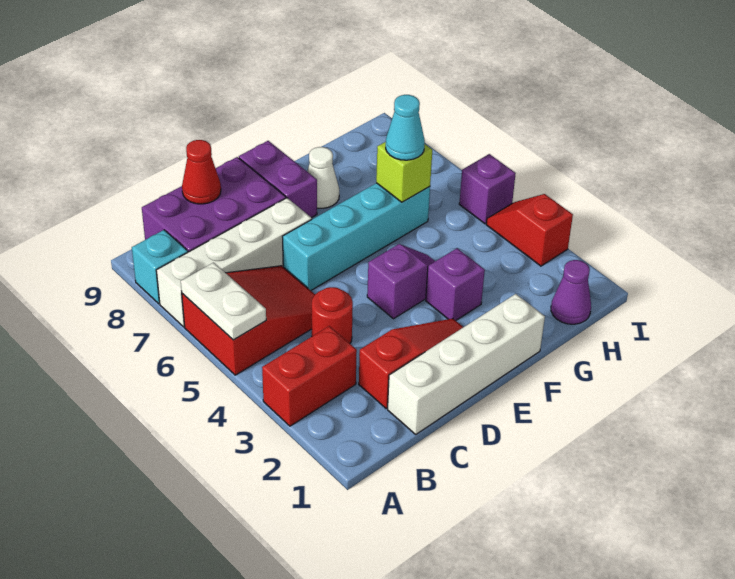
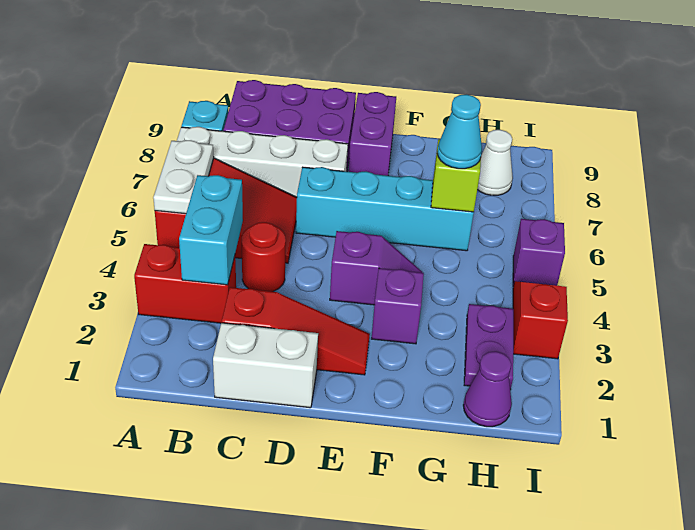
none -> cyan brick B3:B4 level 2
white brick C1:F1 level 1 -> white brick C1:D1 level 1
red cone C9 level 2 -> none
white cone F8 level 1 -> white cone H8 level 1
none -> purple plate H2:H3 level 1

